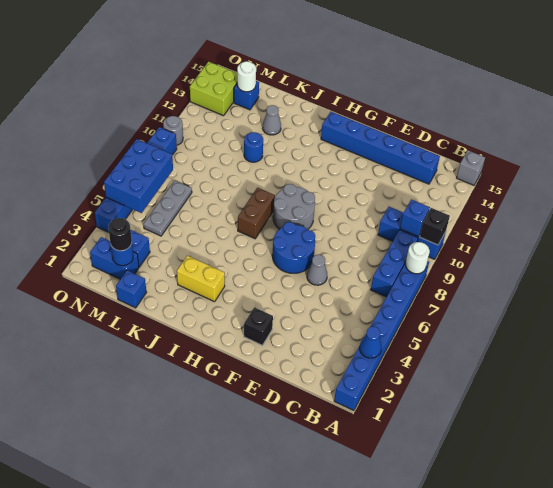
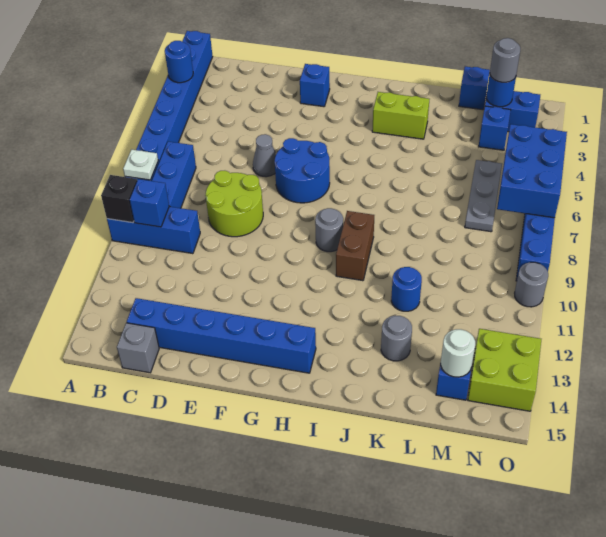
blue cone A3 level 2 -> blue round brick A3 level 2
white round brick A8 level 2 -> white plate A8 level 2
grey brick A15 level 1 -> grey brick C15 level 1
none -> lime round brick D8:E9 level 1
black brick F2 level 1 -> blue brick F2 level 1
grey round brick G8:H9 level 1 -> grey round brick H9 level 1
yellow brick I3:J3 level 1 -> lime brick I3:J3 level 1
brown brick I7:I8 level 1 -> brown brick I9:I10 level 1
grey cone K13 level 1 -> grey round brick K13 level 1
black round brick M2 level 3 -> grey round brick M2 level 3

